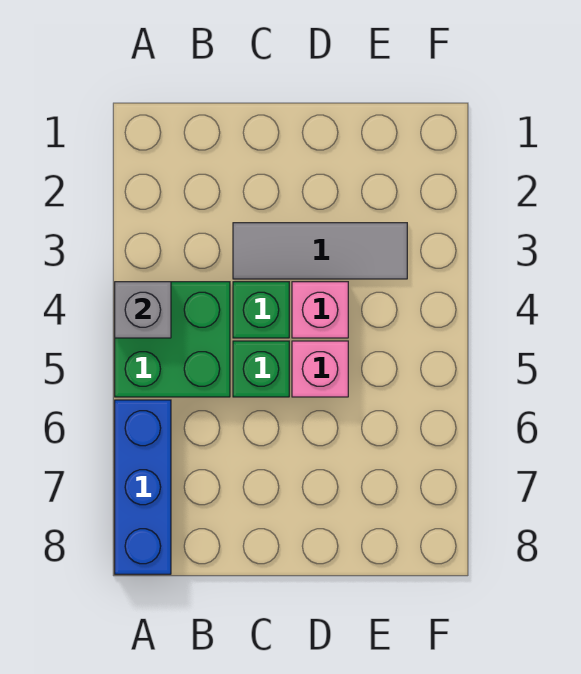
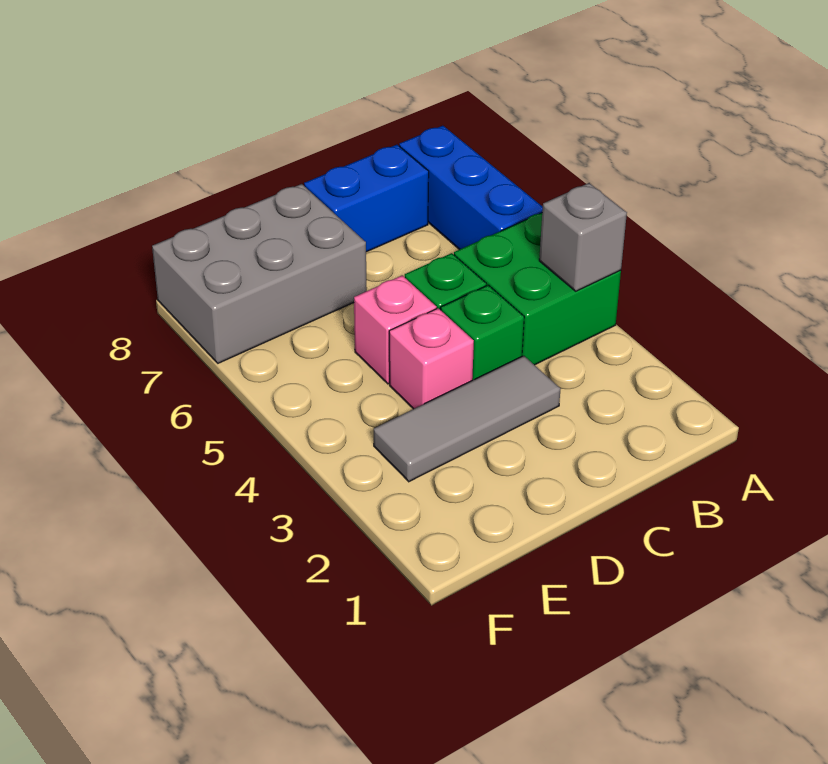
none -> blue brick B8:C8 level 1
none -> grey brick D7:F8 level 1

